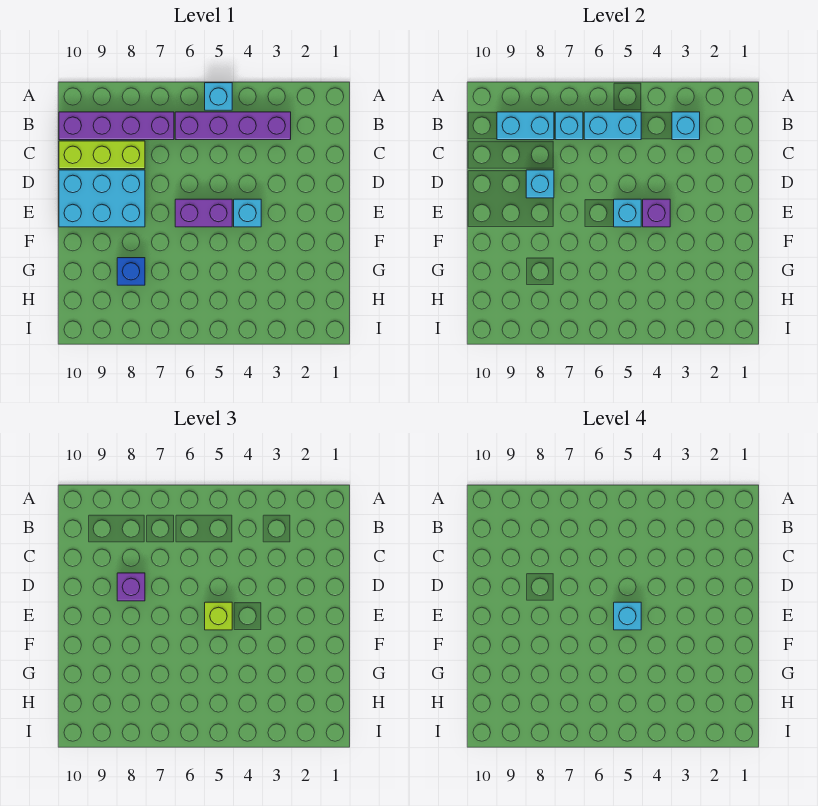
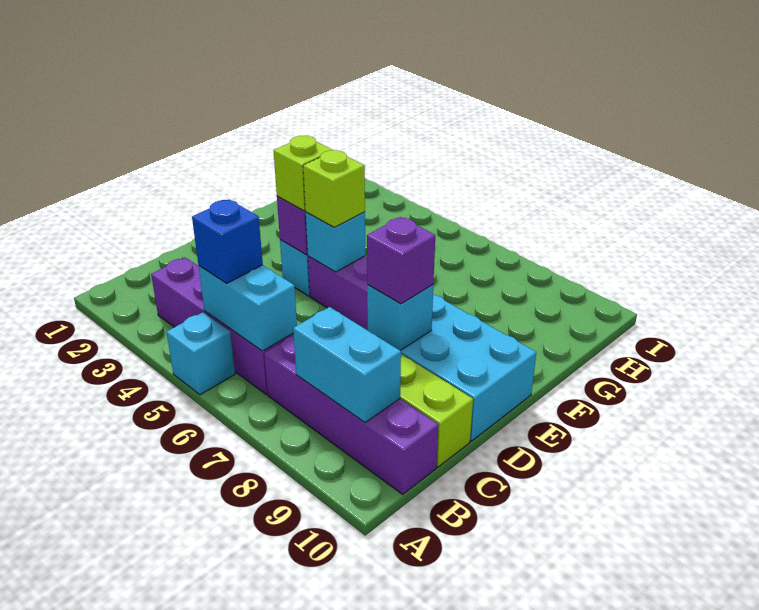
cyan brick B3 level 2 -> none
cyan brick B7 level 2 -> none
none -> lime brick E4 level 3
cyan brick E5 level 4 -> none
blue brick G8 level 1 -> blue brick B5 level 3

